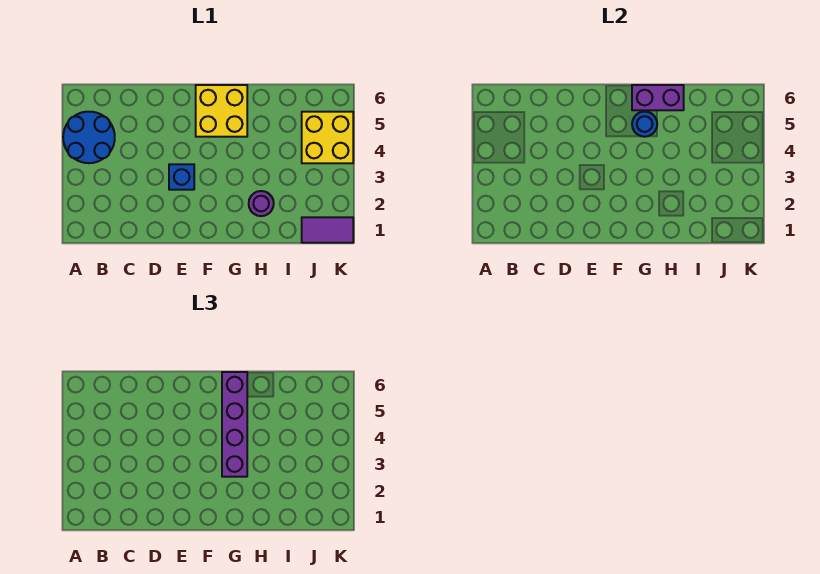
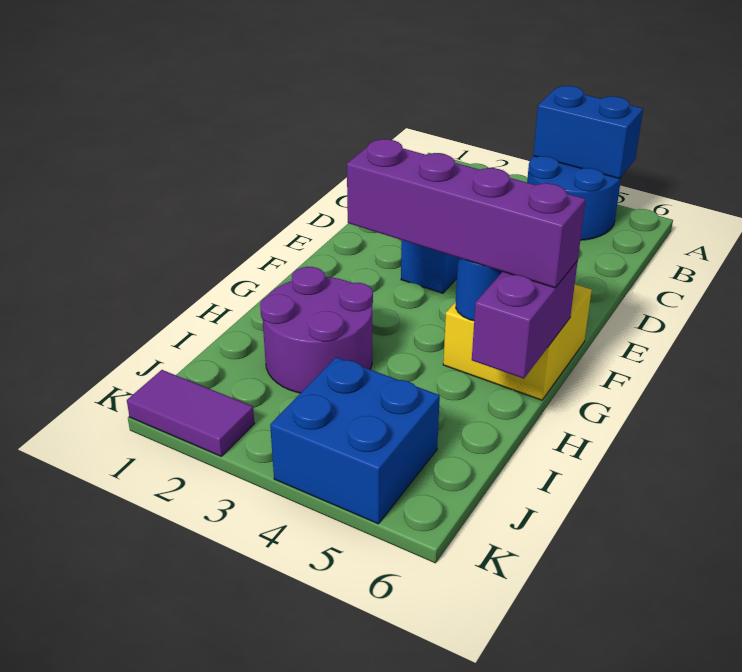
none -> blue brick A4:A5 level 2
purple round brick H2 level 1 -> purple round brick H2:I3 level 1
purple tile J1:K1 level 1 -> purple tile K1:K2 level 1
yellow brick J4:K5 level 1 -> blue brick J4:K5 level 1

